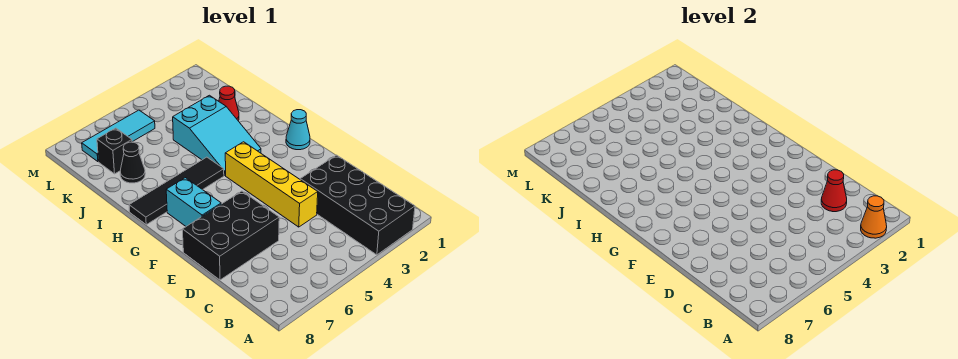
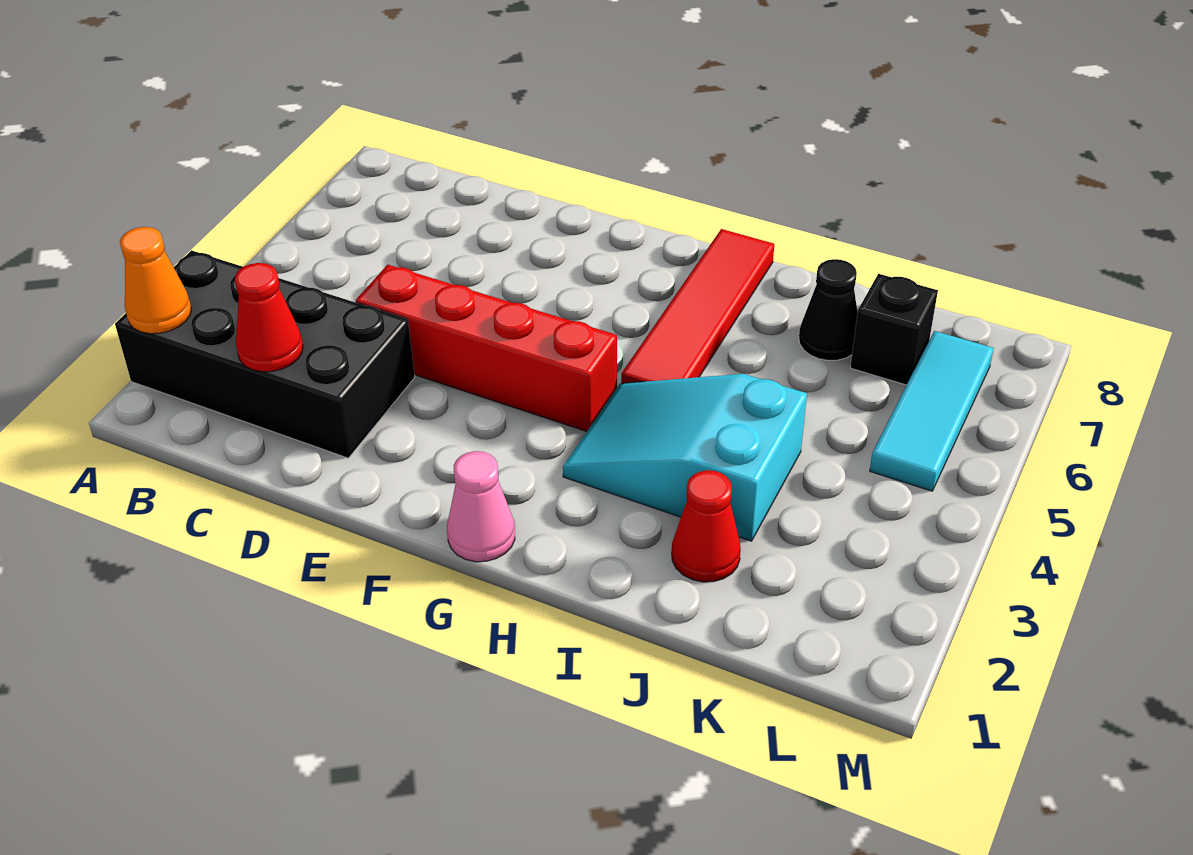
yellow brick D4:G4 level 1 -> red brick D4:G4 level 1
black brick D6:E8 level 1 -> none
cyan brick F7:G7 level 1 -> none
cyan cone G1 level 1 -> pink cone G1 level 1
black tile H5:H8 level 1 -> red tile H5:H8 level 1

